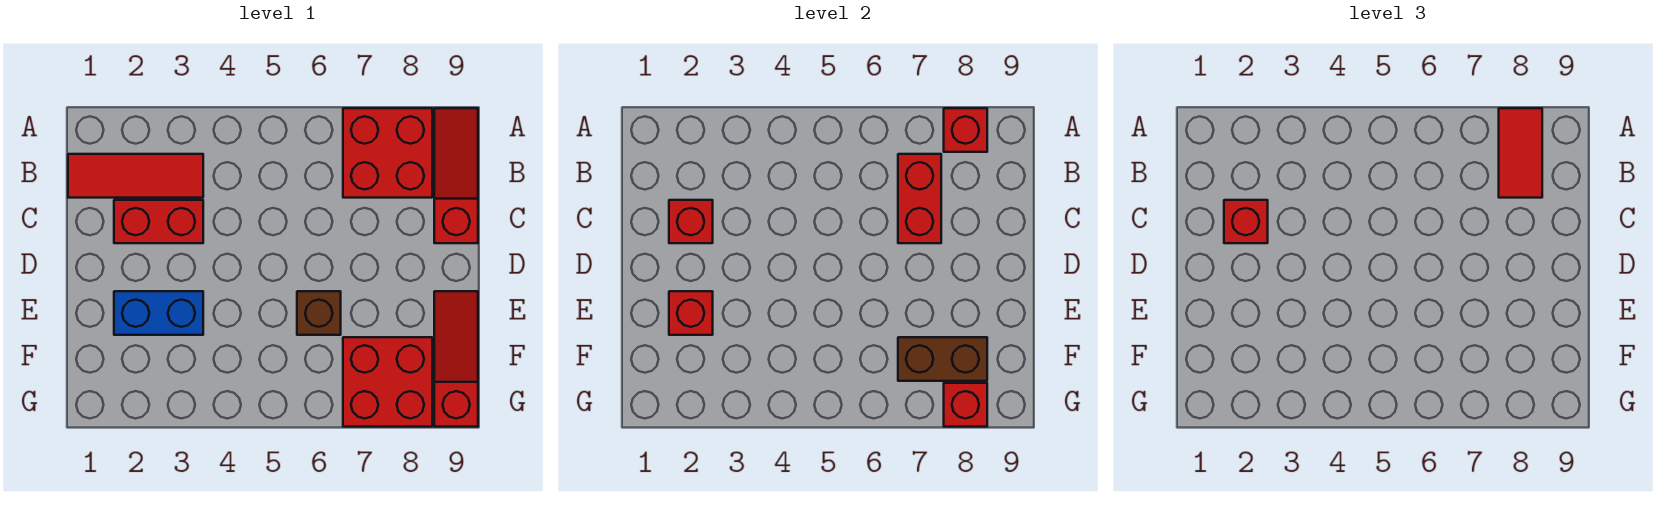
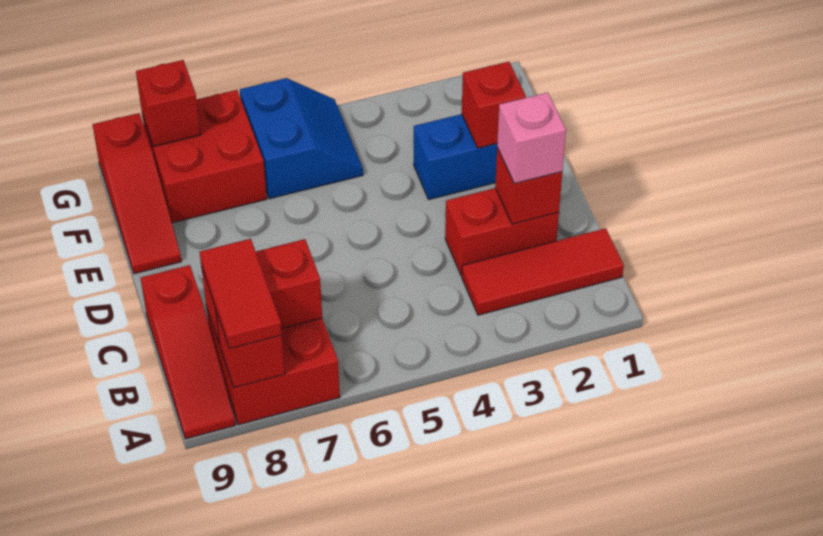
red brick B7:C7 level 2 -> red brick B7:B8 level 2
red brick C2 level 3 -> pink brick C2 level 3
brown brick E6 level 1 -> none
none -> blue slope F5:G6 level 1 top 6
brown brick F7:F8 level 2 -> none

